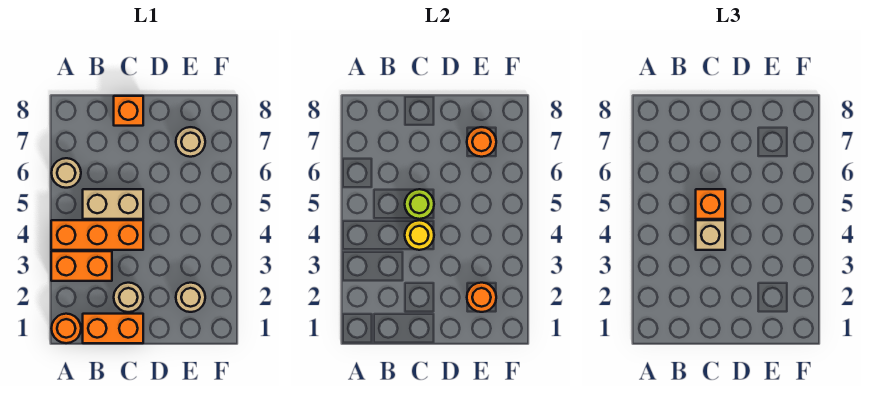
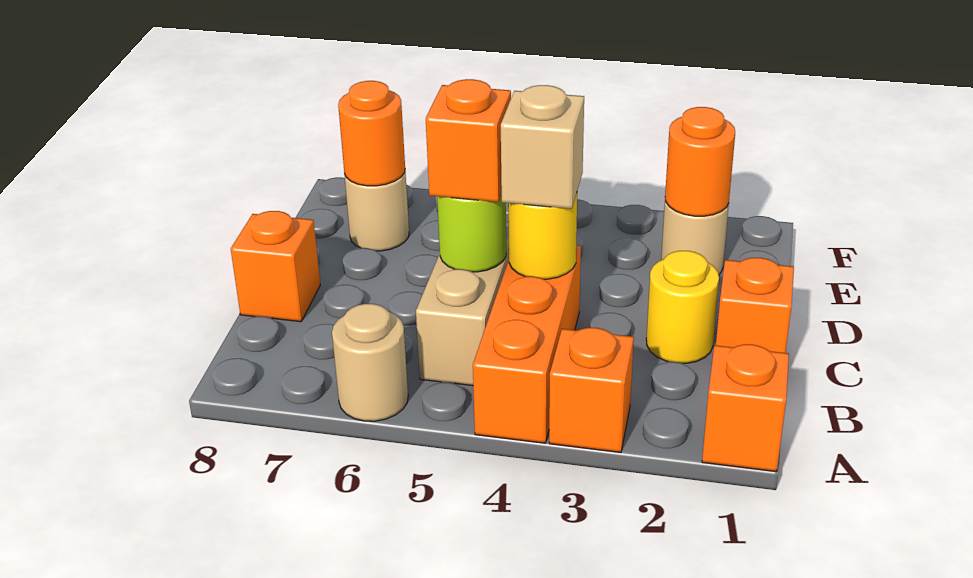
orange round brick A1 level 1 -> orange brick A1 level 1
orange brick A3:B3 level 1 -> orange brick A3 level 1
orange brick B1:C1 level 1 -> orange brick C1 level 1
tan round brick C2 level 1 -> yellow round brick C2 level 1

